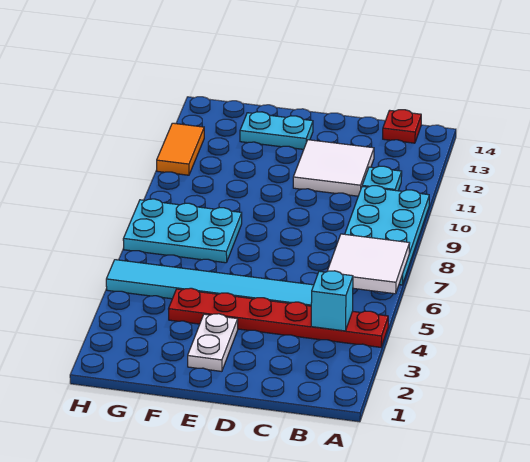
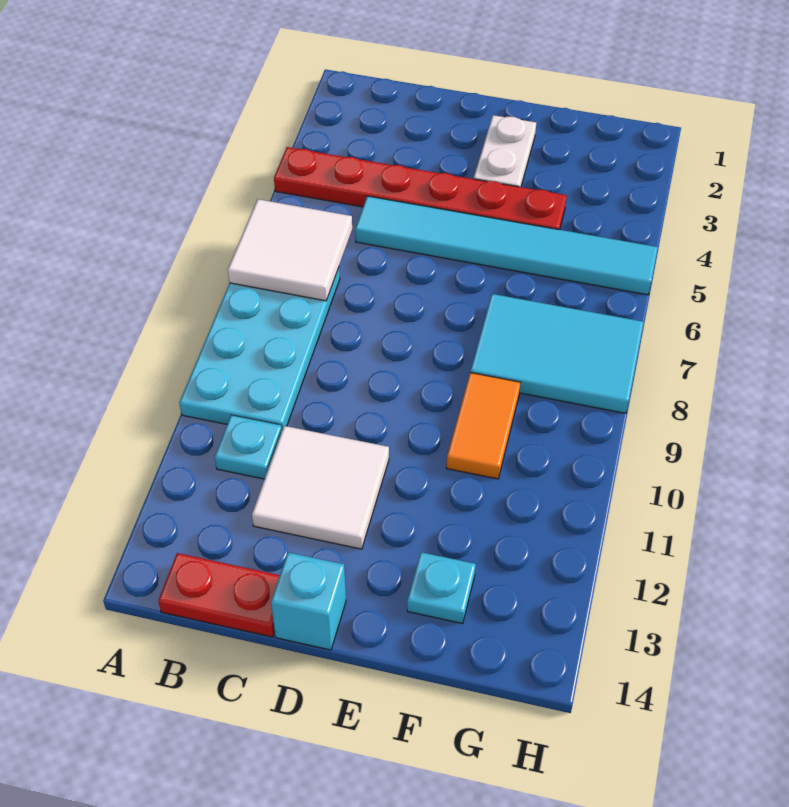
cyan brick B4 level 2 -> cyan brick D14 level 1
red plate B14 level 1 -> red plate B14:C14 level 1
cyan plate E13:F13 level 1 -> cyan plate F13 level 1
cyan plate F7:H8 level 1 -> cyan tile F7:H8 level 1
orange tile H11:H12 level 1 -> orange tile F9:F10 level 1

